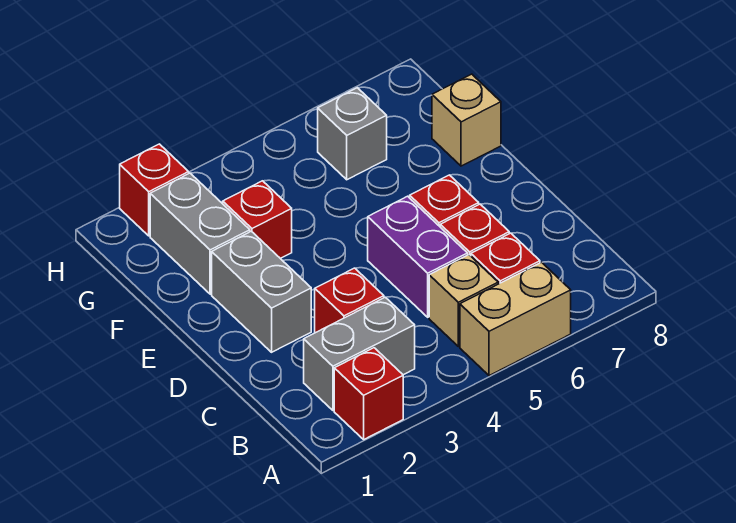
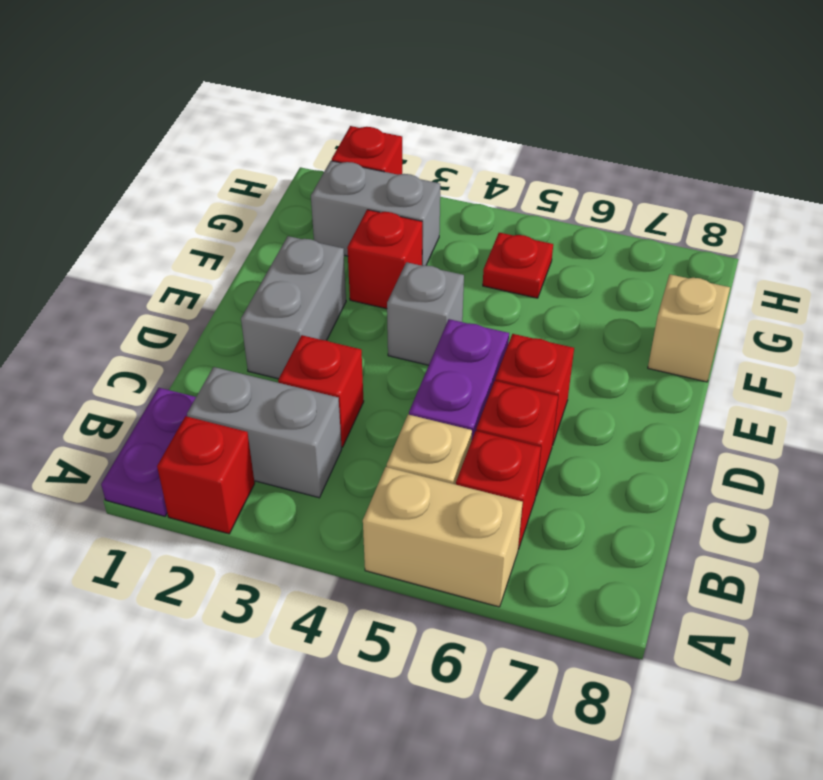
none -> purple plate A1:B1 level 1
grey brick F2:G2 level 1 -> grey brick G2:G3 level 1
none -> red plate G5 level 1
grey brick G6 level 1 -> grey brick E4 level 1

